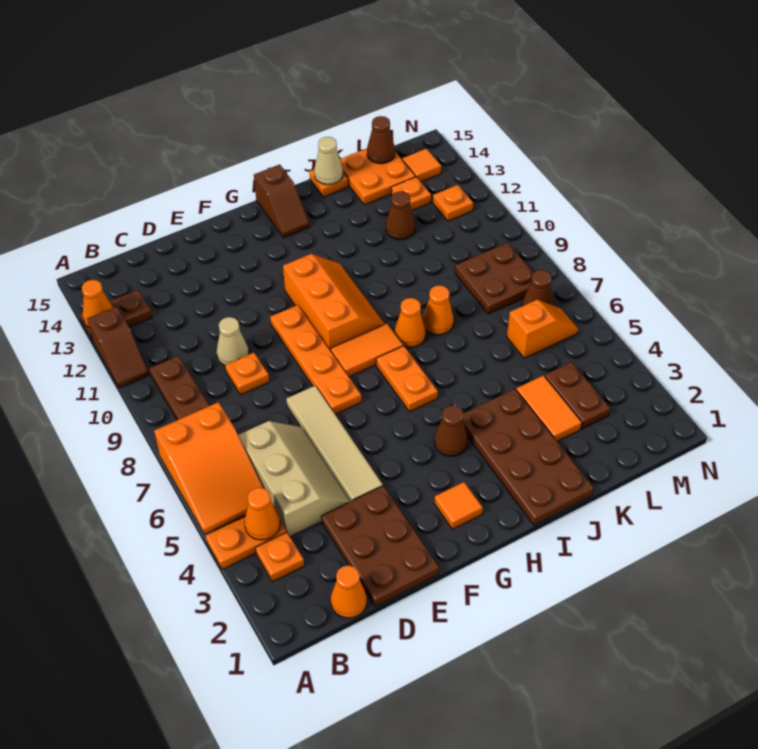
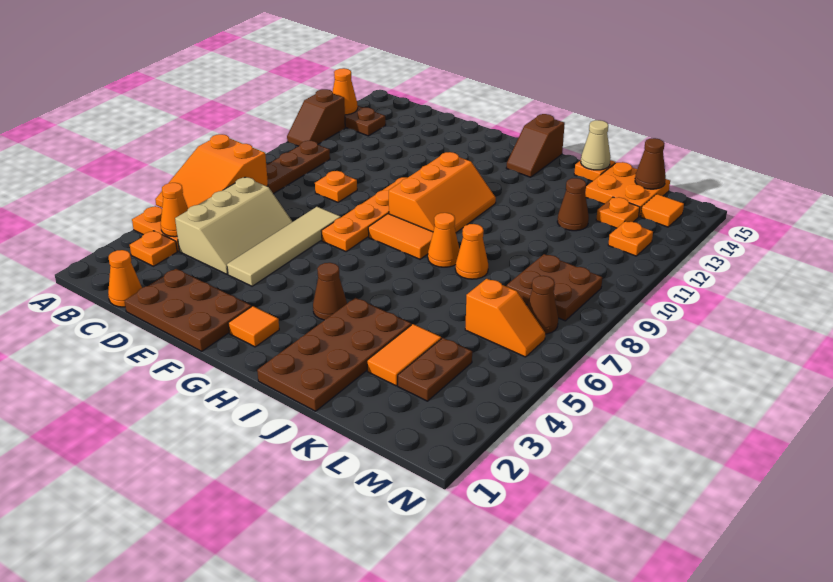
brown plate D1:E3 level 1 -> brown plate D1:F2 level 1
tan cone D10 level 1 -> none
orange plate H6:H7 level 1 -> none

